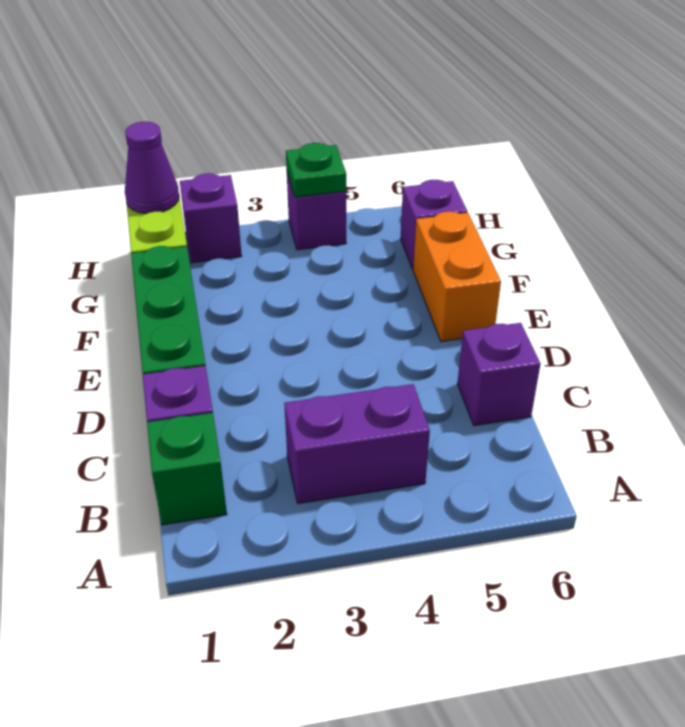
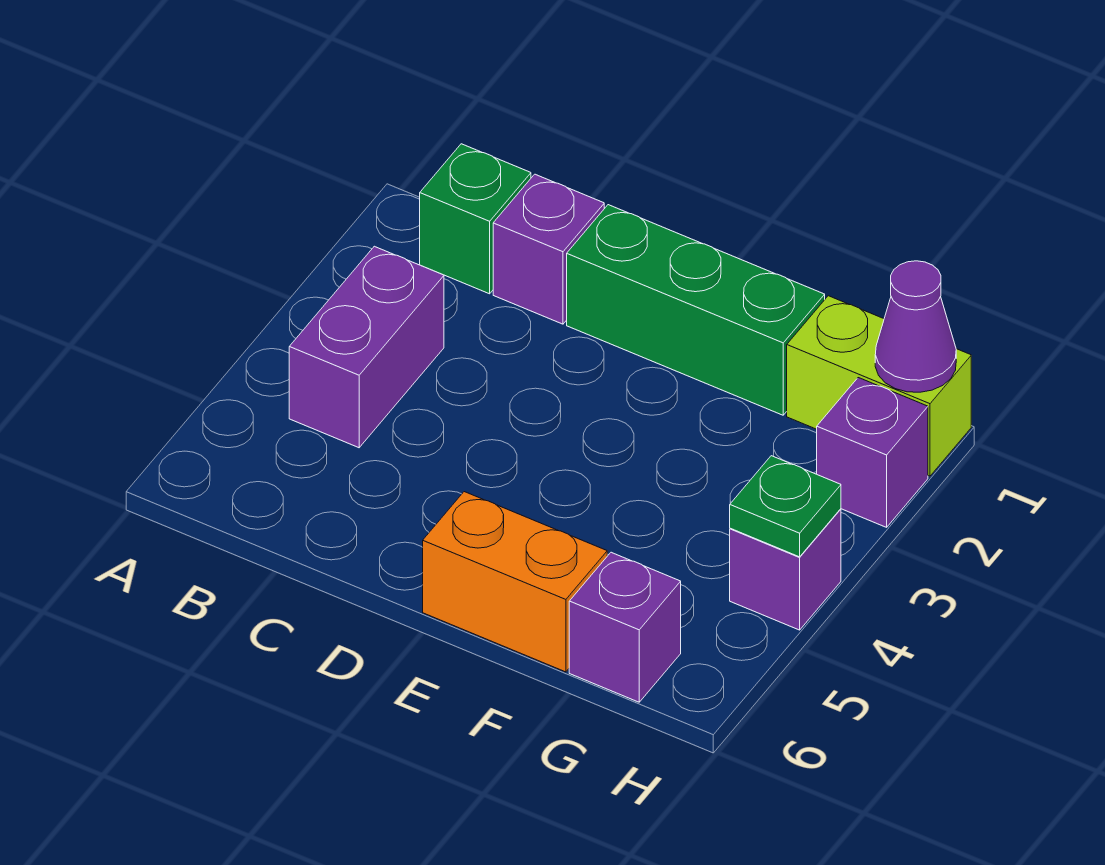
purple brick C6 level 1 -> none

